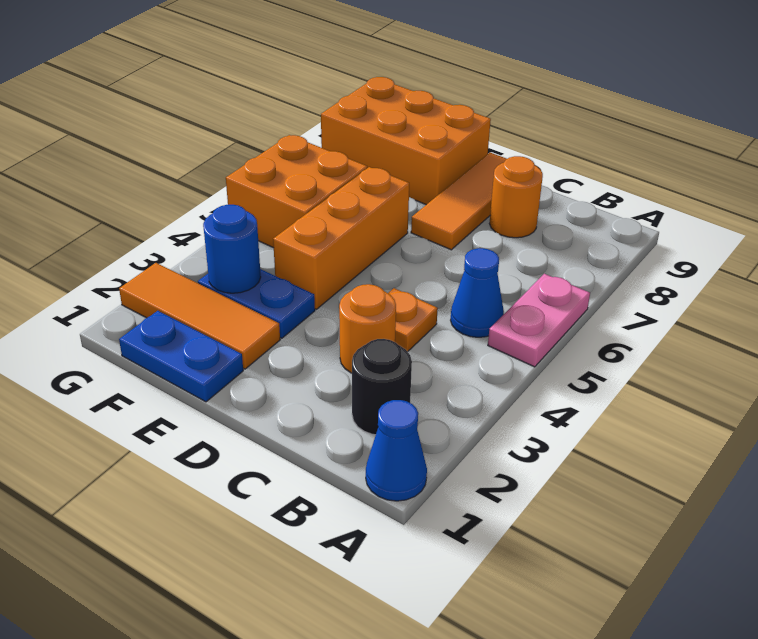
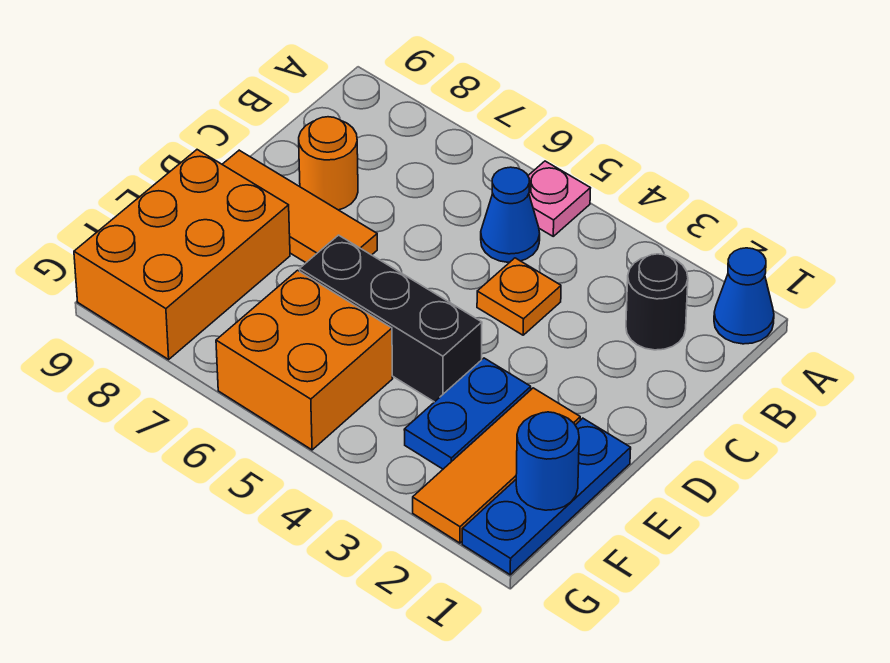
pink plate A5:A6 level 1 -> pink plate A5 level 1
orange round brick C3 level 1 -> none
blue plate E1:F1 level 1 -> blue plate E1:G1 level 1
orange brick E4:E6 level 1 -> black brick E4:E6 level 1
blue round brick F3 level 2 -> blue round brick F1 level 2

